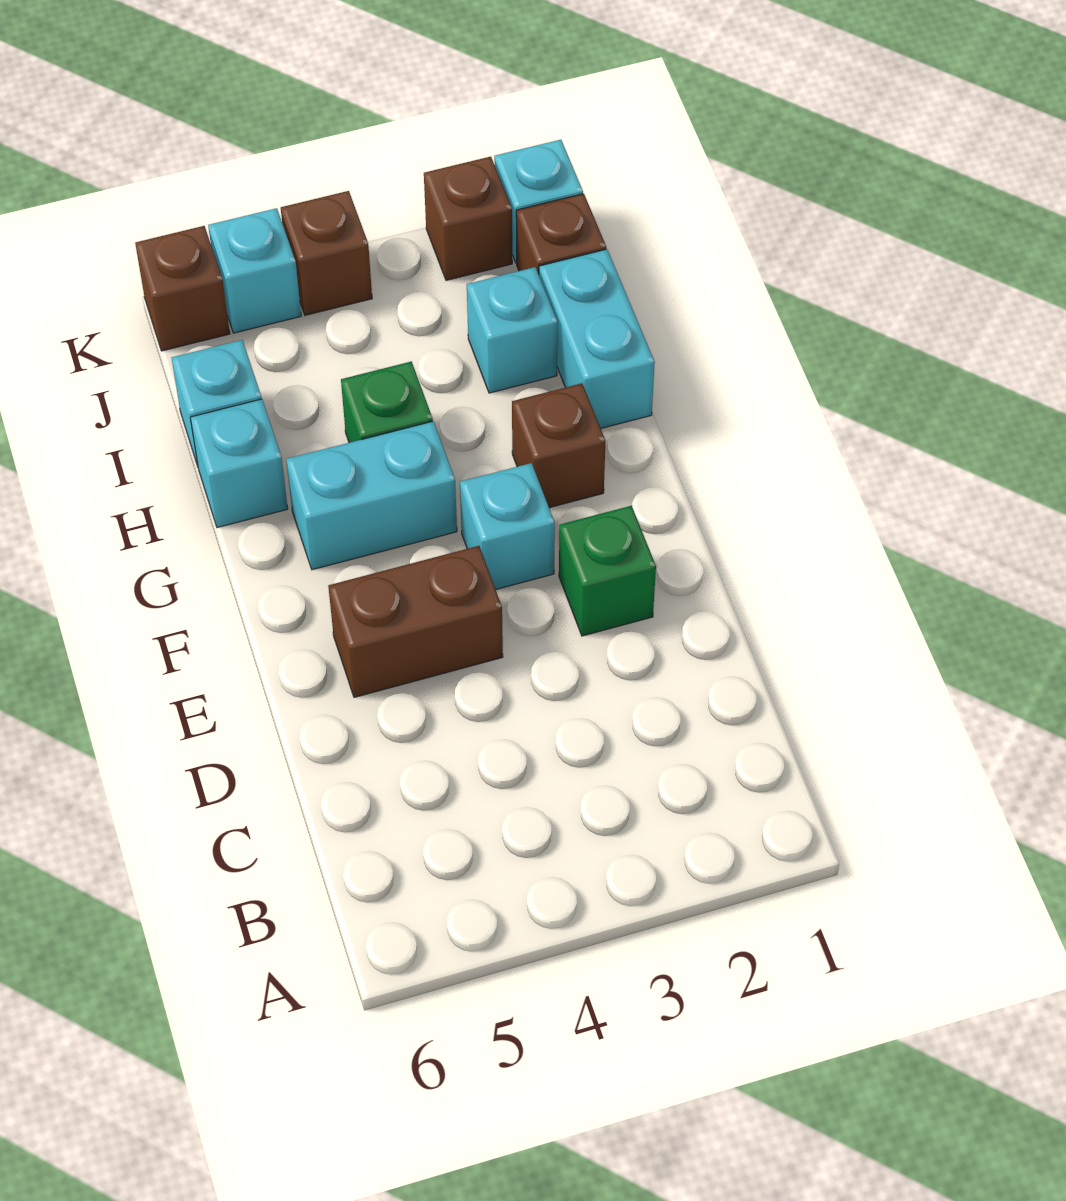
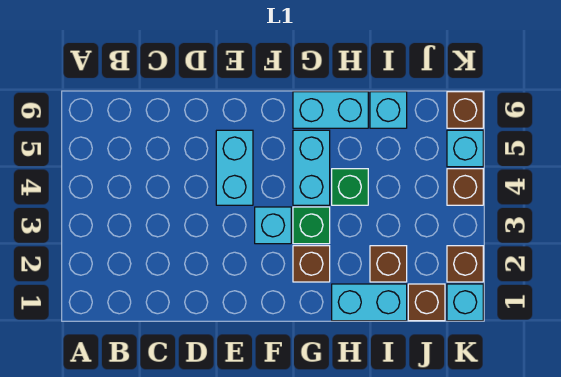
green brick E2 level 1 -> green brick G3 level 1
brown brick E4:E5 level 1 -> cyan brick E4:E5 level 1
cyan brick H6 level 1 -> cyan brick G6:H6 level 1
cyan brick I2 level 1 -> brown brick I2 level 1

